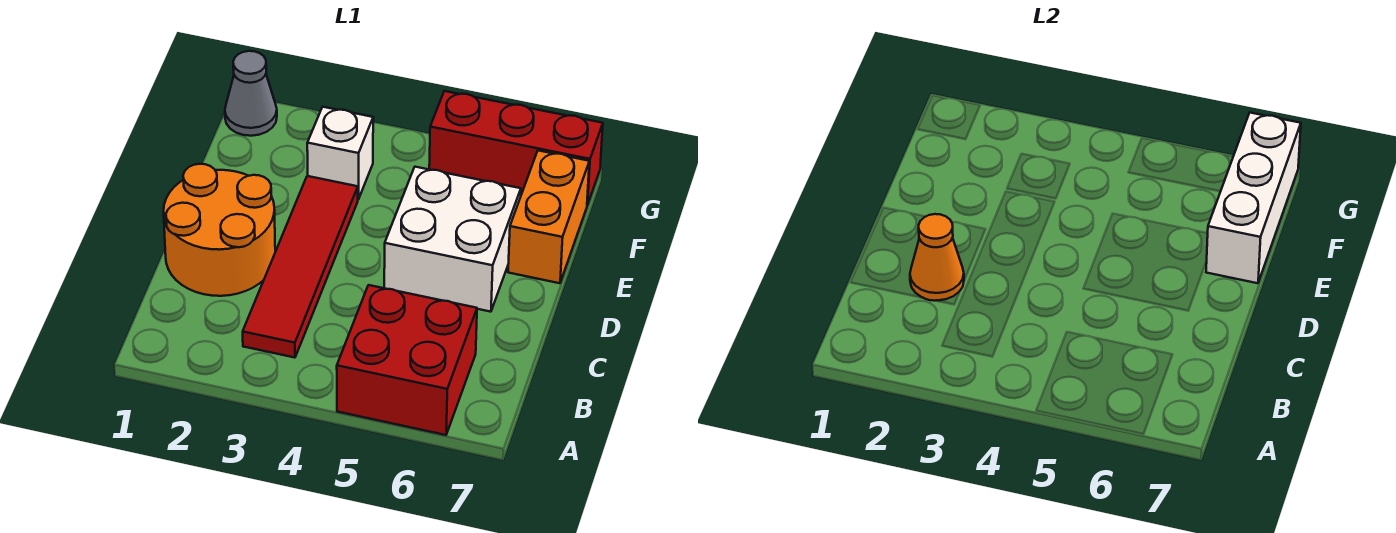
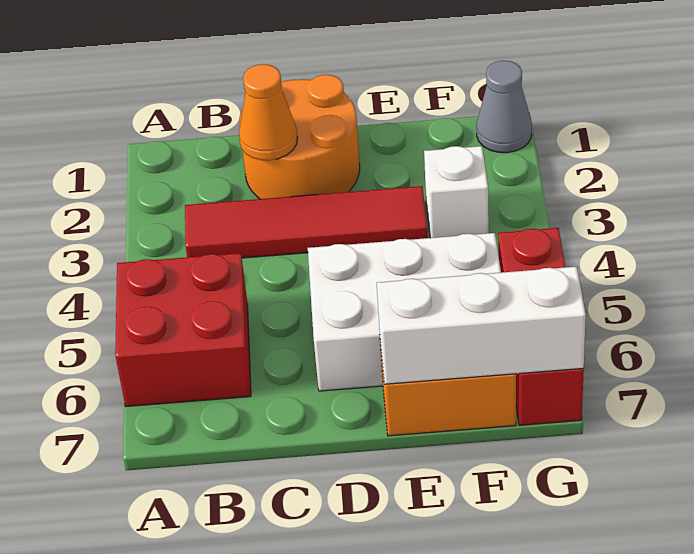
white brick D5:E6 level 1 -> white brick D5:F6 level 1

